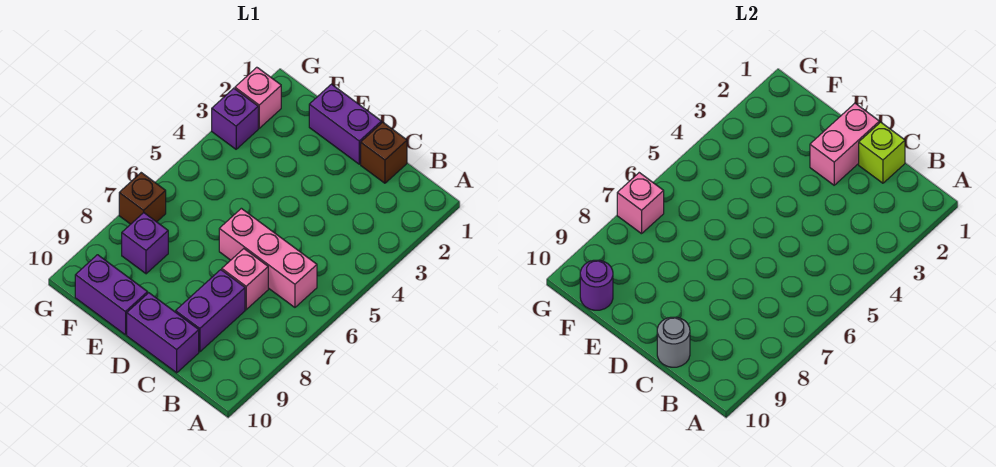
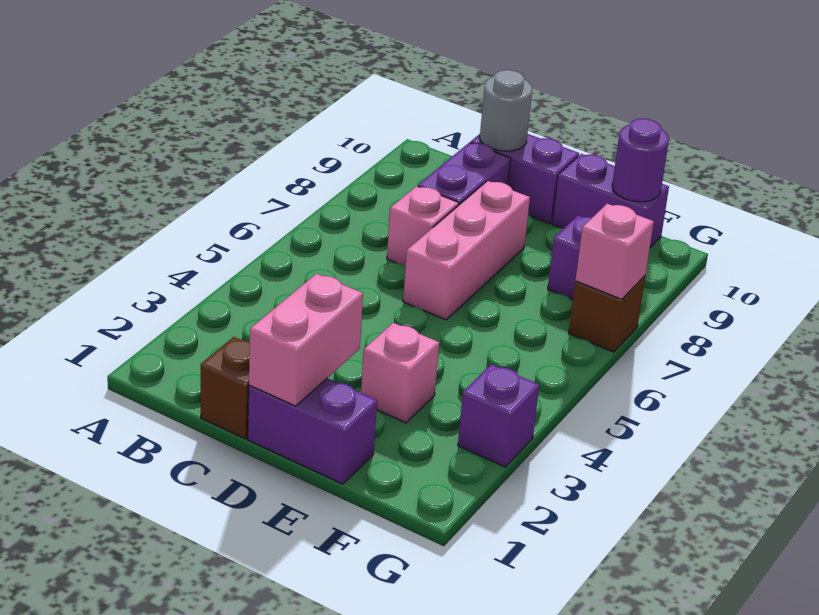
pink brick B6:D6 level 1 -> pink brick D6:D8 level 1
lime brick C1 level 2 -> none
pink brick G2 level 1 -> pink brick E3 level 1

